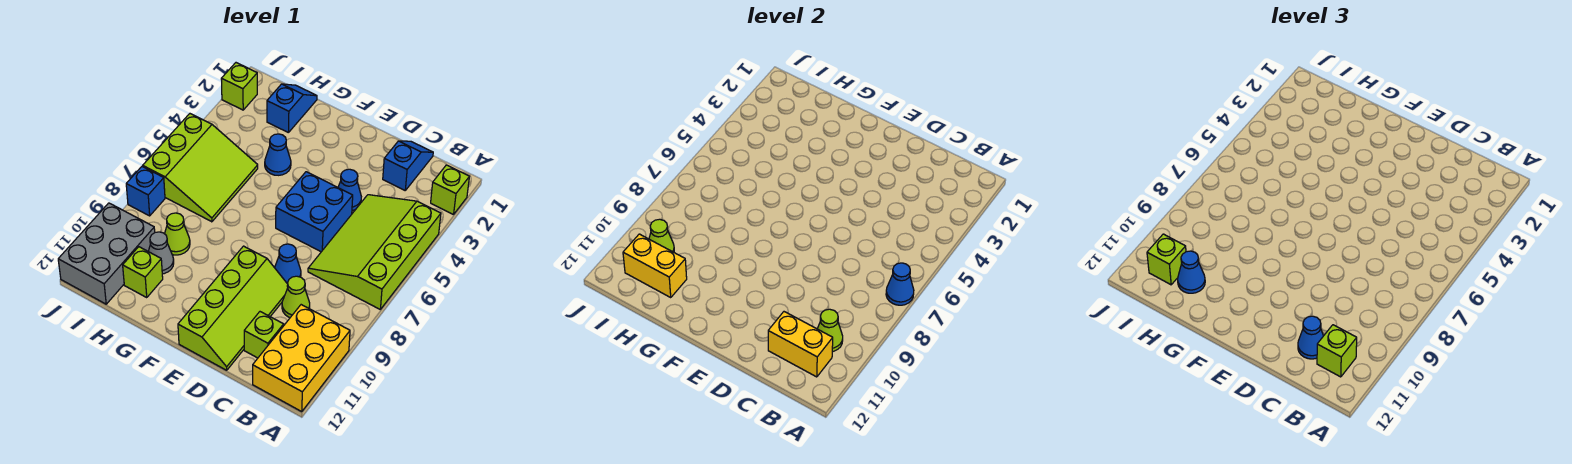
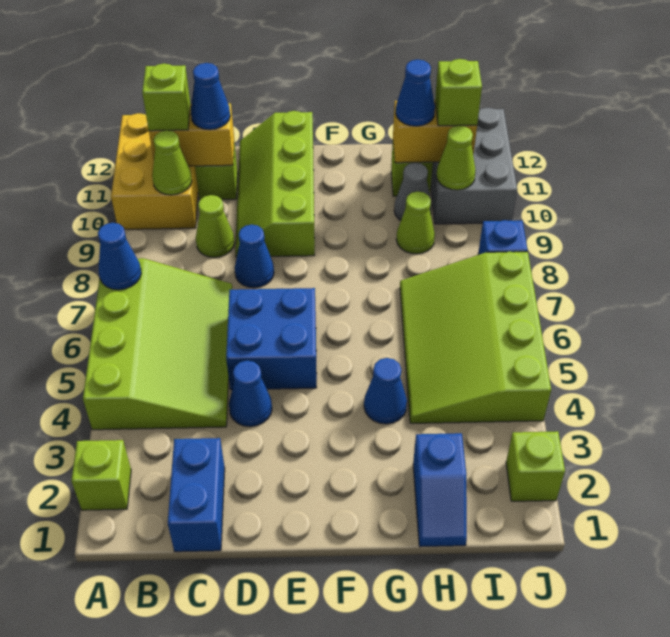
blue slope C1:C2 level 1 top 2 -> blue brick C1:C2 level 1
lime slope H5:J7 level 1 top J -> lime slope H4:J7 level 1 top J

